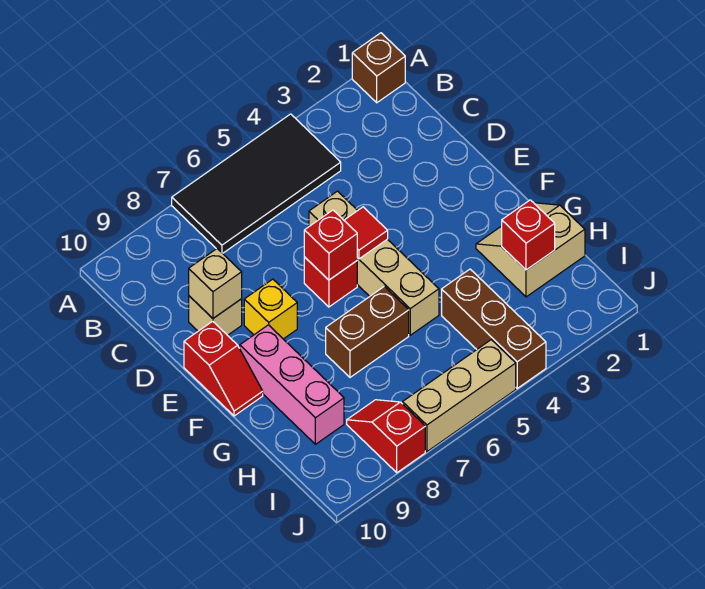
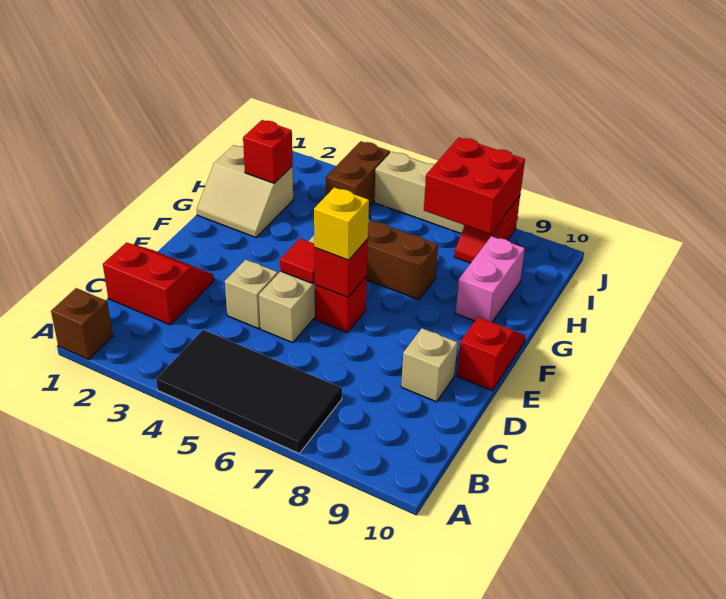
none -> red slope C1:D2 level 1 top C
tan brick D9 level 2 -> tan brick D4 level 1
yellow brick E8 level 1 -> yellow brick E6 level 3
pink brick F9:H9 level 1 -> pink brick G9:H9 level 1
brown brick H4:J4 level 1 -> brown brick I4:J4 level 1
none -> red brick I7:J8 level 2

